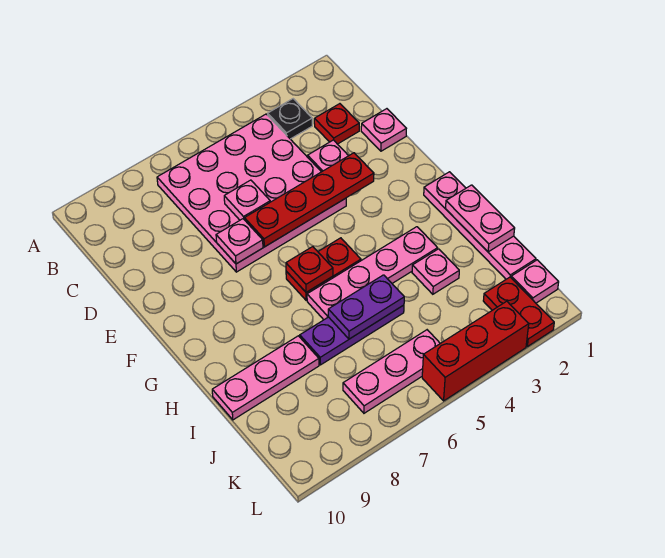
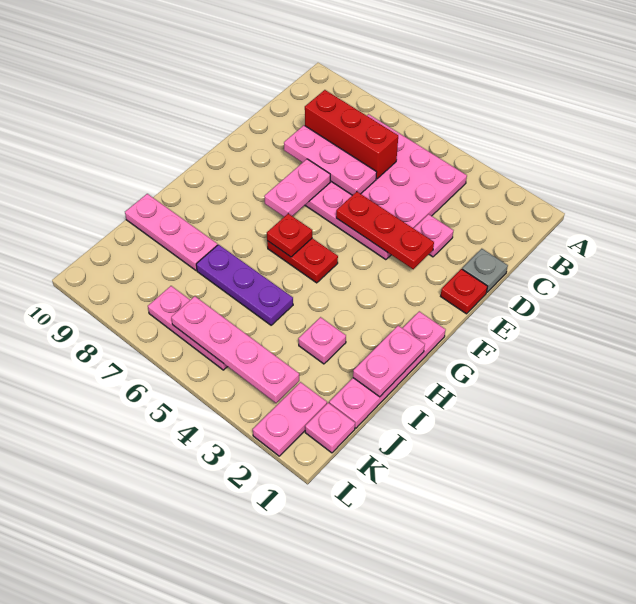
black plate B3 level 1 -> none
red plate C2 level 1 -> red plate E1 level 1
pink plate D1 level 1 -> grey plate D1 level 1
pink plate D6 level 2 -> pink plate D6:D8 level 2
red plate E3:E6 level 2 -> red plate E3:E5 level 2
pink plate E7 level 2 -> pink plate E7:F7 level 2
pink plate H3:H6 level 1 -> pink plate K3:K6 level 2
purple plate I5:I6 level 2 -> none
red plate K2:L2 level 1 -> pink plate K2:L2 level 1
red brick L3:L5 level 1 -> red brick C6:C8 level 2

